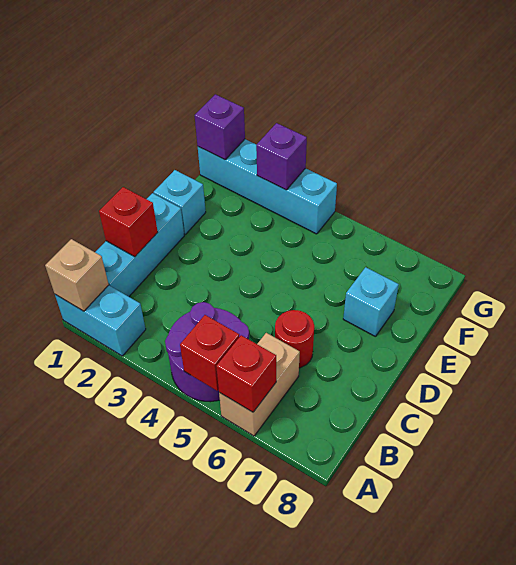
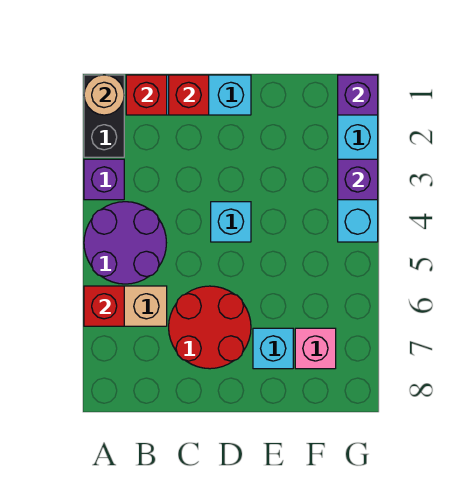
cyan brick A1:A2 level 1 -> black brick A1:A2 level 1
tan brick A1 level 2 -> tan round brick A1 level 2
none -> purple brick A3 level 1
red brick A5 level 2 -> red brick B1 level 2
red round brick C6 level 1 -> red round brick C6:D7 level 1
cyan brick E1 level 1 -> cyan brick D4 level 1
none -> pink brick F7 level 1

